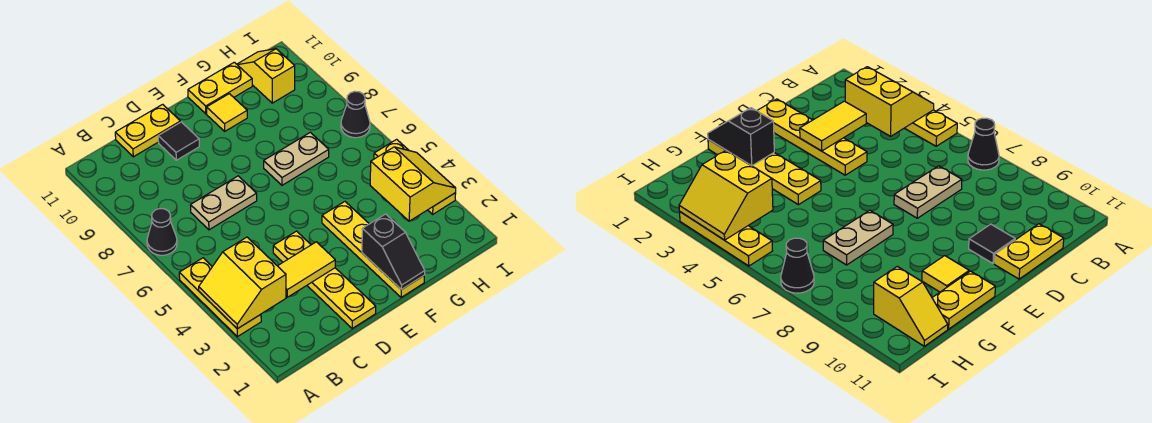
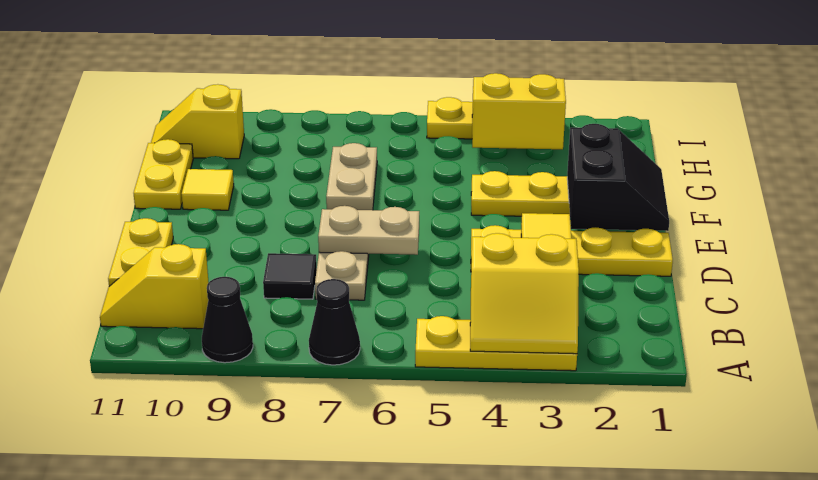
none -> yellow slope B10:B11 level 1 top 10
none -> tan plate D6:D7 level 2
black tile D10 level 1 -> black tile C8 level 1
black slope F1:F2 level 2 top 2 -> black slope E1:F2 level 2 top 2
black cone I7 level 1 -> black cone A9 level 1

